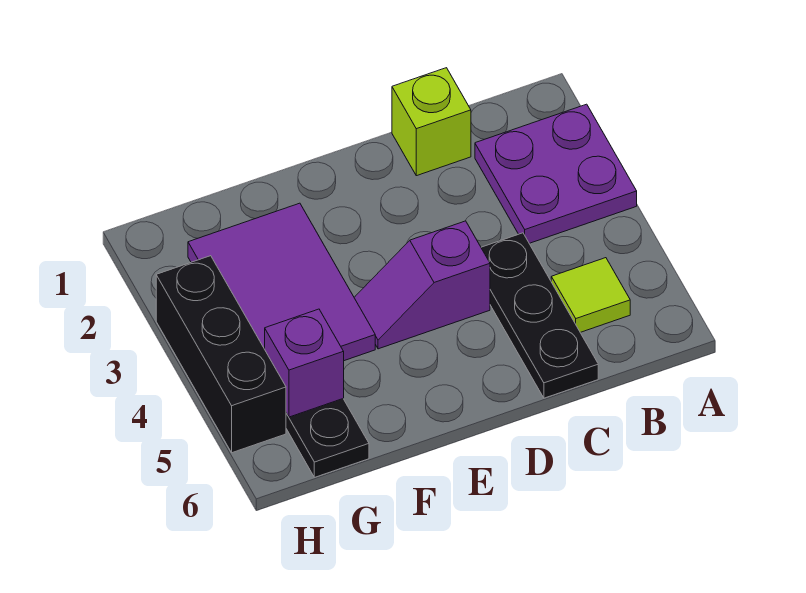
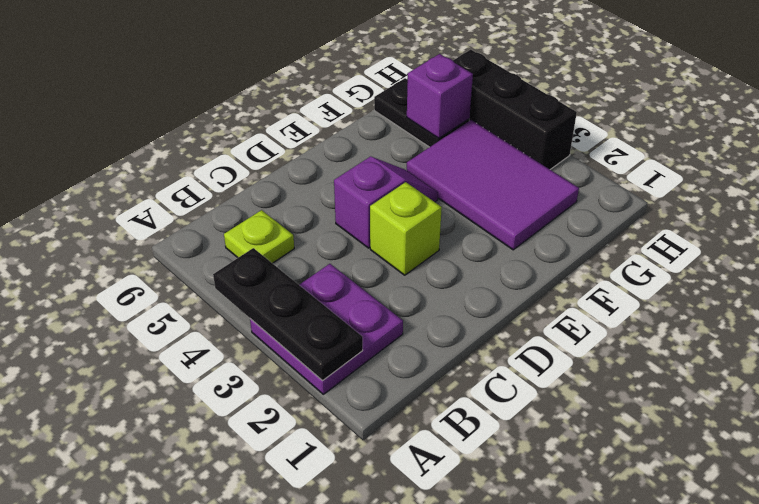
lime tile B5 level 1 -> lime plate B5 level 1
lime brick C1 level 1 -> lime brick D3 level 1
black plate C4:C6 level 1 -> black plate A2:A4 level 2

